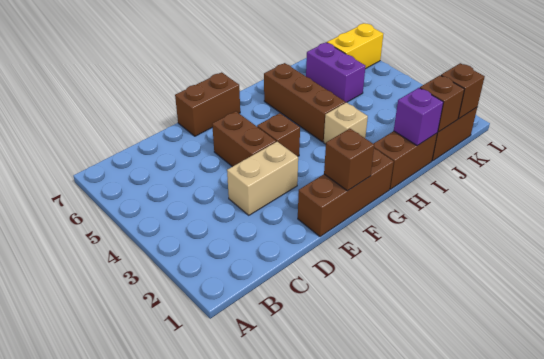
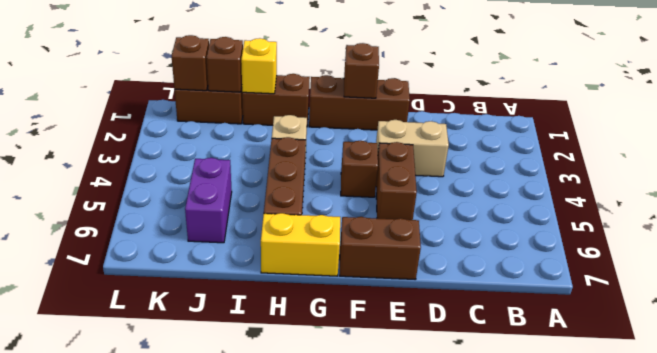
purple brick I1 level 2 -> yellow brick I1 level 2
yellow brick K6:L6 level 1 -> yellow brick G7:H7 level 1

